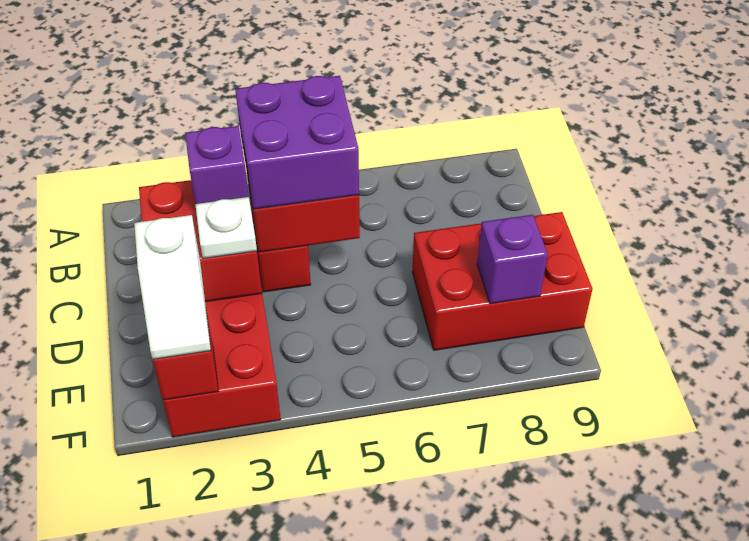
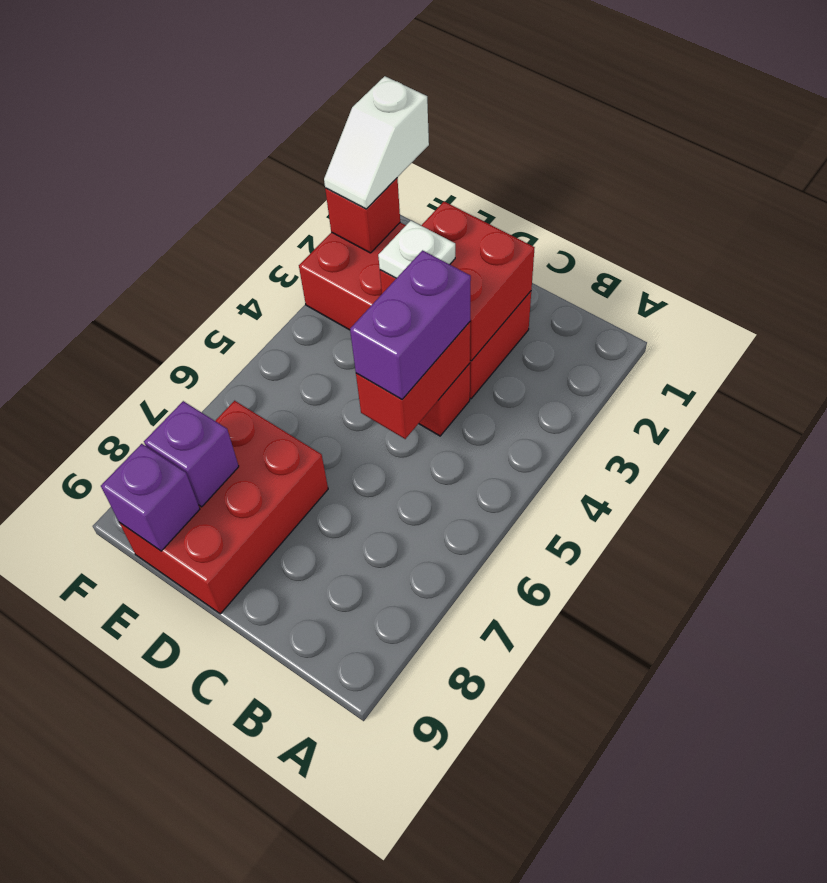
purple brick B4:C5 level 3 -> purple brick C4:C5 level 3
purple brick C3 level 3 -> purple brick E9 level 2
white slope E2:F2 level 3 top E -> white slope F1:F2 level 3 top 1

